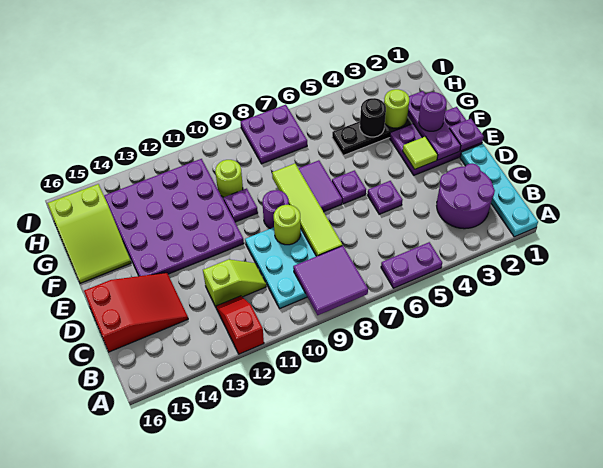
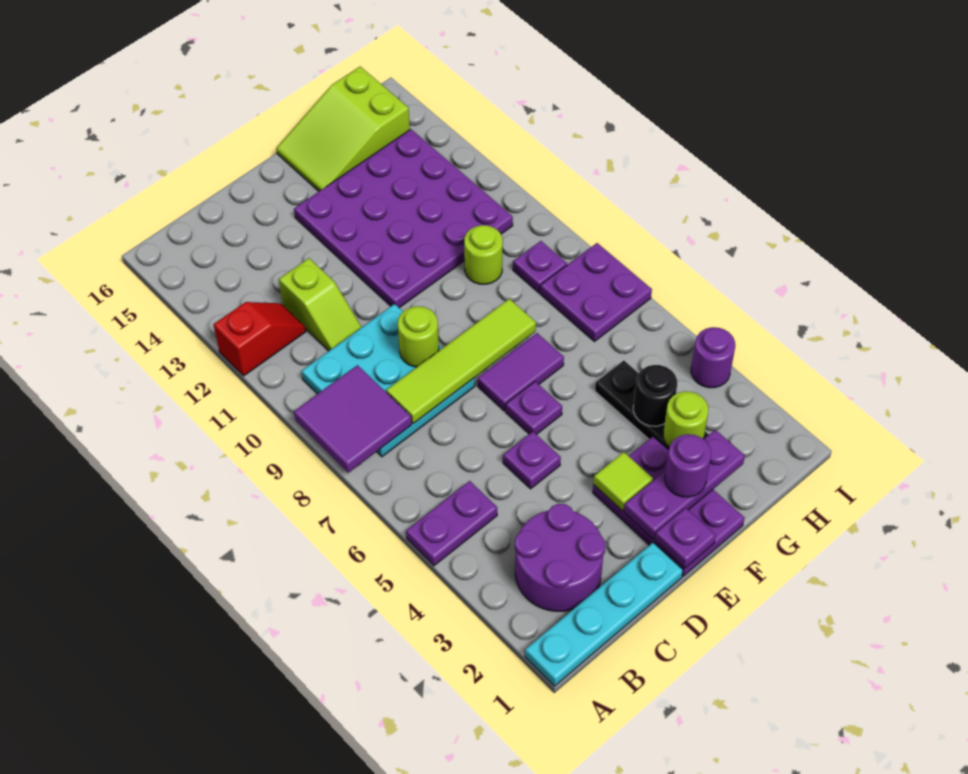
purple plate A5:A6 level 1 -> purple plate A5:B5 level 1
red slope C14:D16 level 1 top 16 -> none
purple round brick E9 level 1 -> purple round brick I4 level 1
purple plate F10 level 1 -> purple plate H9 level 1

